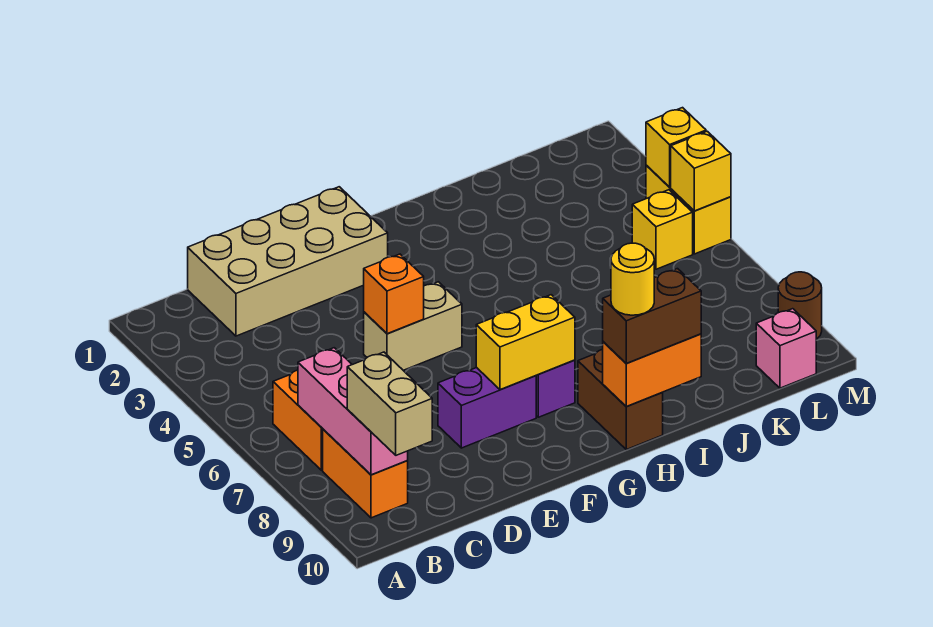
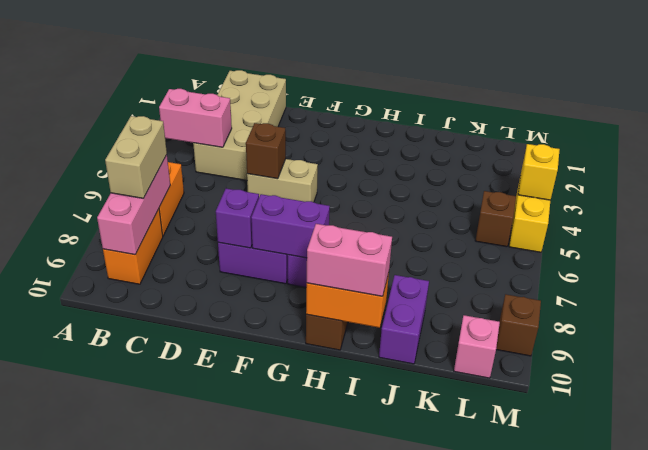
none -> pink brick B4:C4 level 2
tan brick B9:B10 level 3 -> tan brick B7:B8 level 3
tan brick C1:F2 level 1 -> tan brick C1:D4 level 1
orange brick E5 level 2 -> brown brick E5 level 2
none -> purple brick E8 level 2
yellow brick F8:G8 level 2 -> purple brick F8:G8 level 2
brown brick H10:I10 level 3 -> pink brick H10:I10 level 3
yellow round brick H10 level 4 -> none
none -> purple brick J9:J10 level 1
yellow brick L5 level 1 -> brown brick L5 level 1
yellow brick M5 level 2 -> none
brown round brick M9 level 1 -> brown brick M9 level 1

